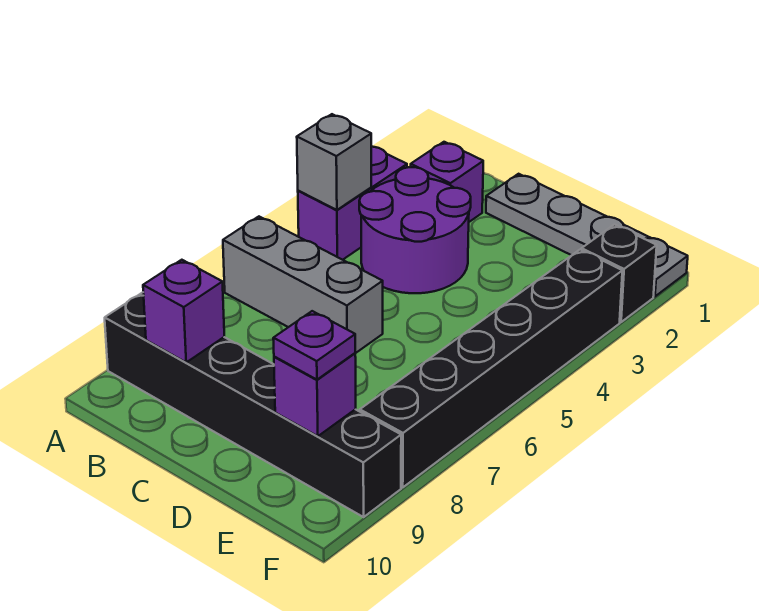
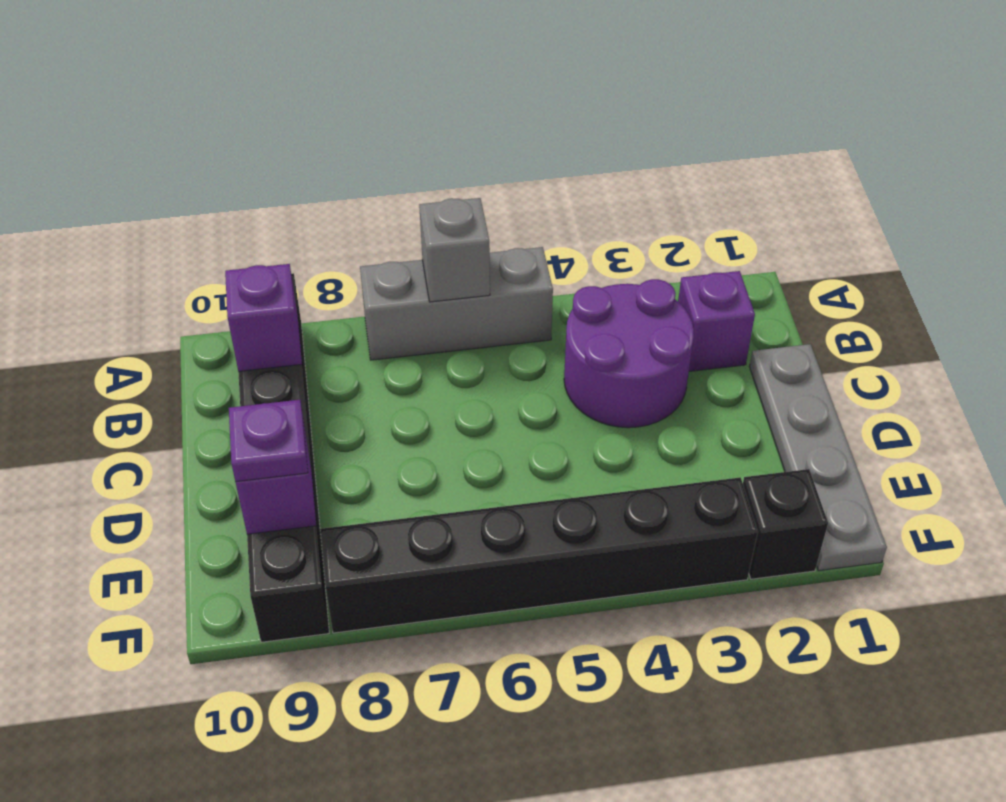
purple brick A3:A4 level 1 -> none
grey brick A4 level 2 -> grey brick A6 level 2
grey brick A6:C6 level 1 -> grey brick A5:A7 level 1

